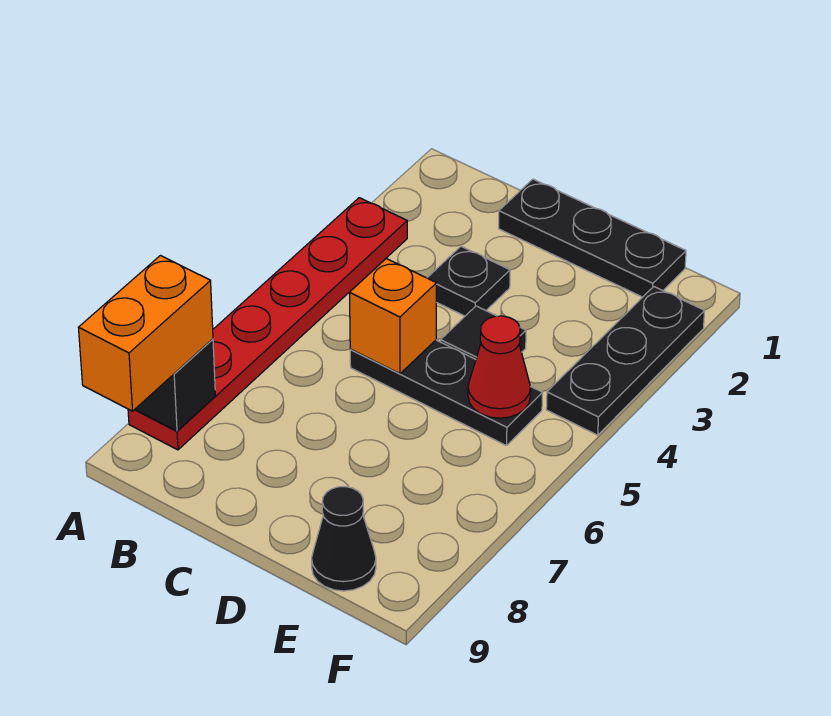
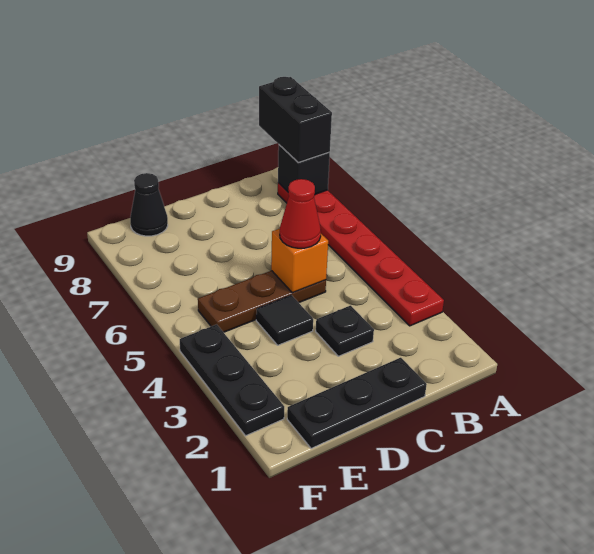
orange brick A8:A9 level 3 -> black brick A8:A9 level 3
black plate C5:E5 level 1 -> brown plate C5:E5 level 1
red cone E5 level 2 -> red cone C5 level 3

